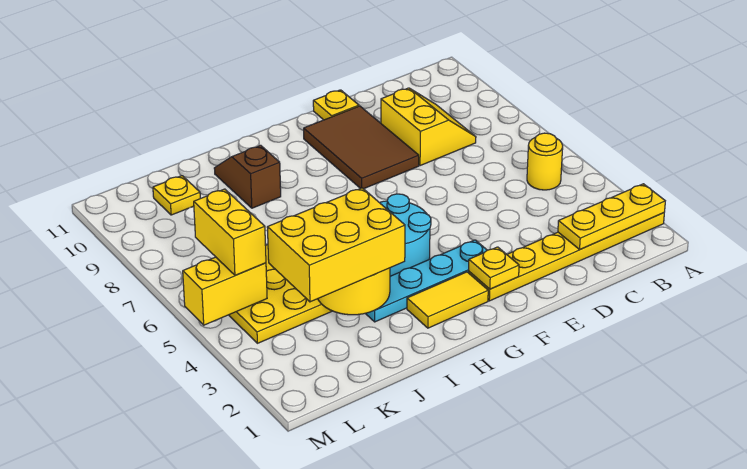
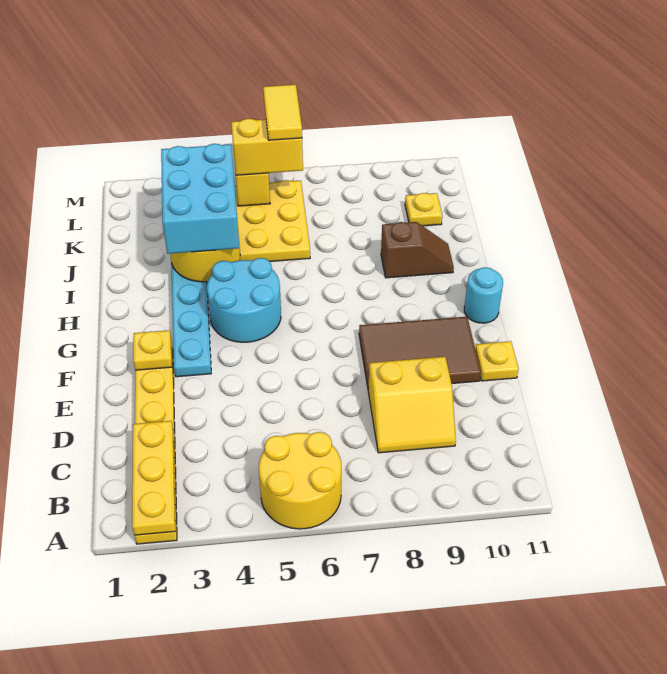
yellow round brick B5 level 1 -> yellow round brick A5:B6 level 1
yellow tile G2:H2 level 1 -> yellow tile L6:M6 level 4
none -> cyan round brick G11 level 1
yellow brick I3:K4 level 3 -> cyan brick I3:K4 level 3

